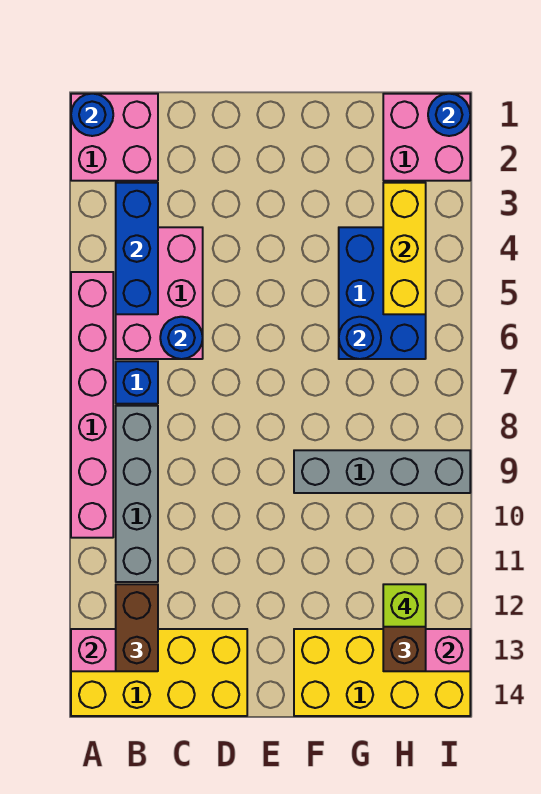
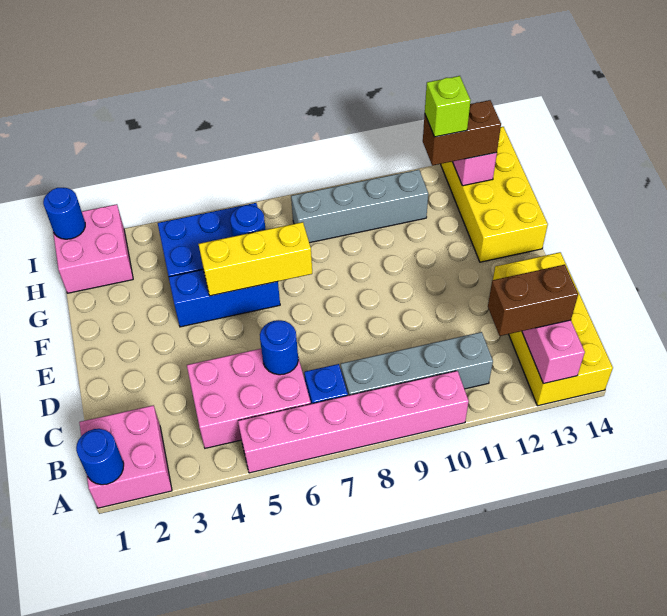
blue brick B3:B5 level 2 -> blue brick F4:F6 level 1
grey brick F9:I9 level 1 -> grey brick H8:H11 level 1
yellow brick H3:H5 level 2 -> yellow brick F5:F7 level 2

